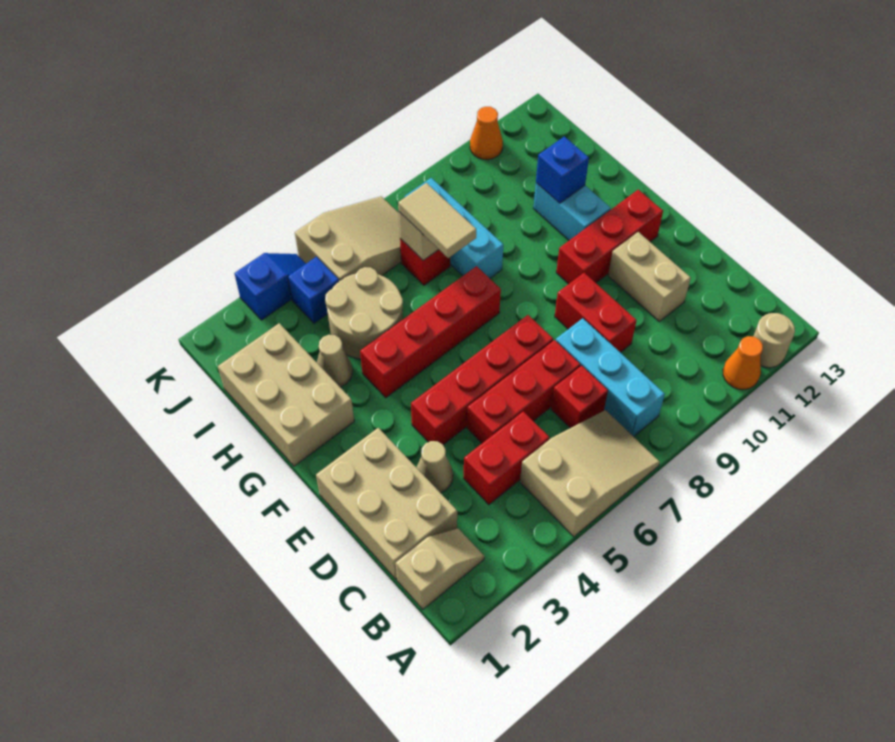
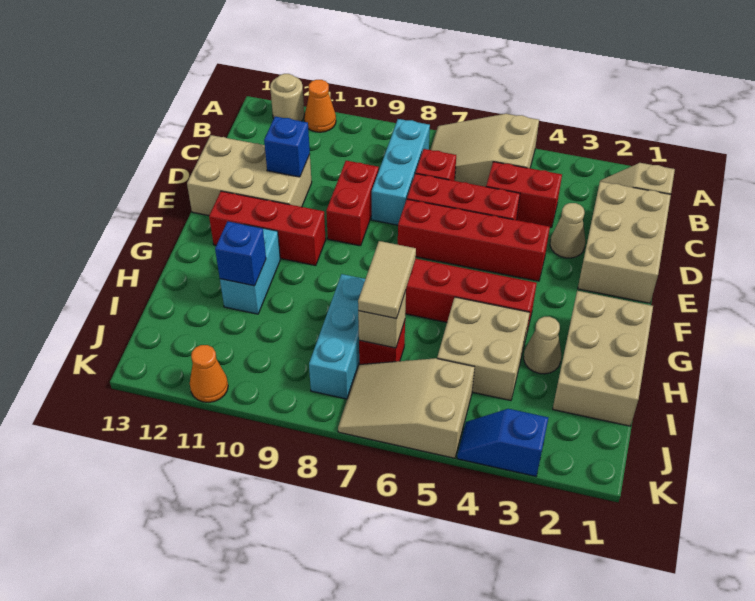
tan brick D11:E11 level 1 -> tan brick D11:E13 level 1
tan round brick H4:I5 level 1 -> tan brick H4:I5 level 1
blue brick J4 level 1 -> blue brick D11 level 2

